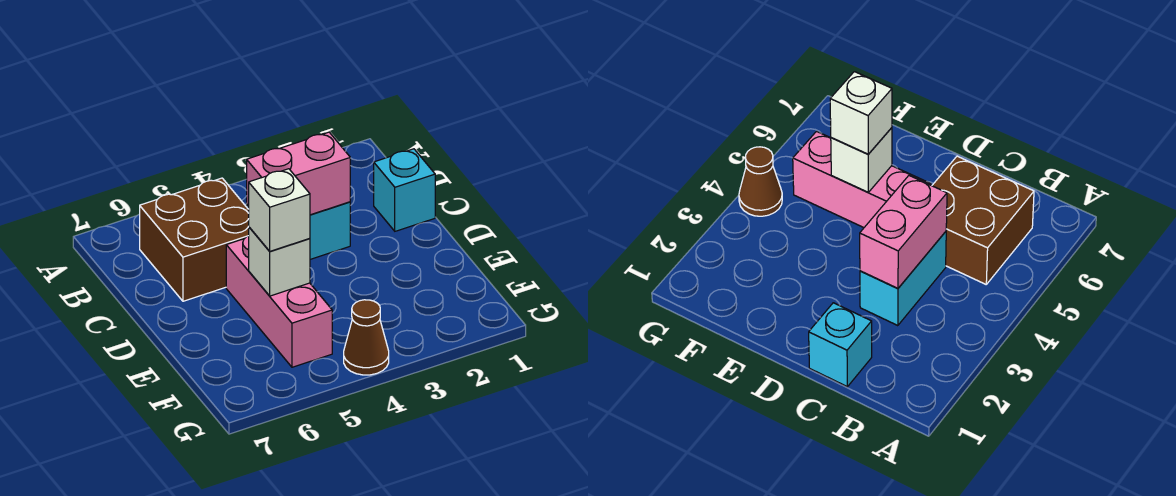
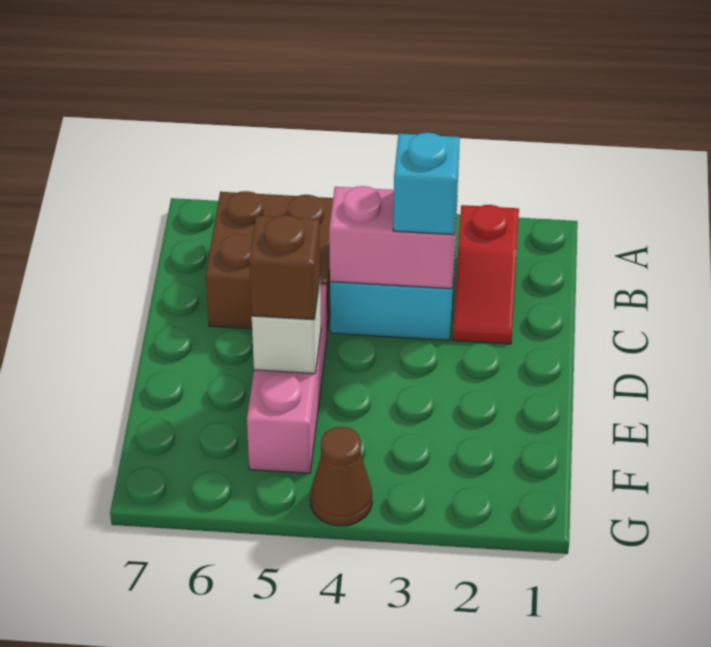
none -> red slope B2:C2 level 1 top B
cyan brick C1 level 1 -> cyan brick C3 level 3
white brick E5 level 3 -> brown brick E5 level 3

